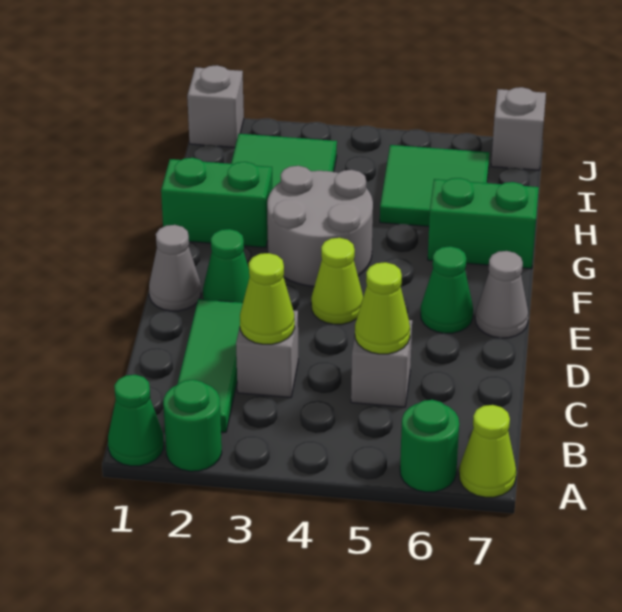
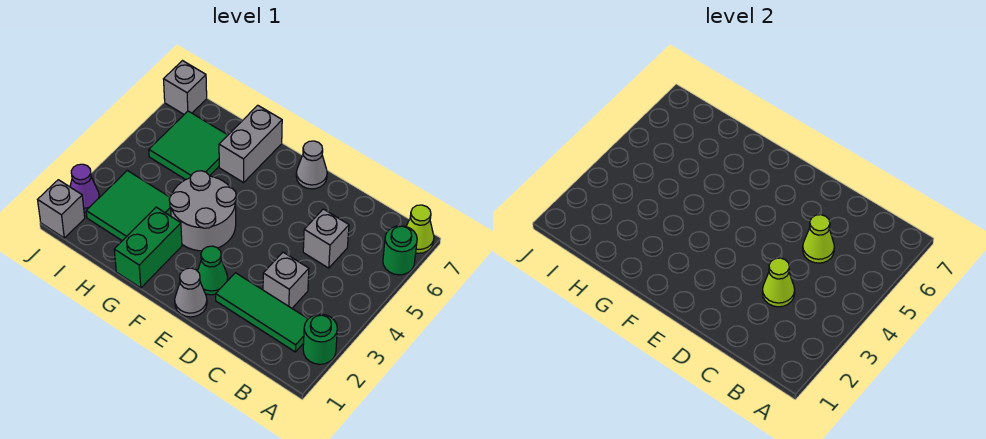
green cone A1 level 1 -> none
lime cone E4 level 1 -> none
green cone E6 level 1 -> none
green brick G6:G7 level 1 -> grey brick G6:G7 level 1
none -> purple cone J2 level 1

